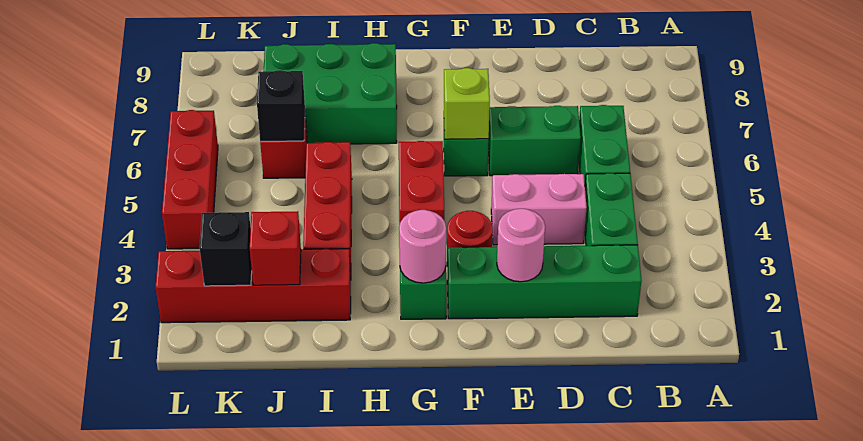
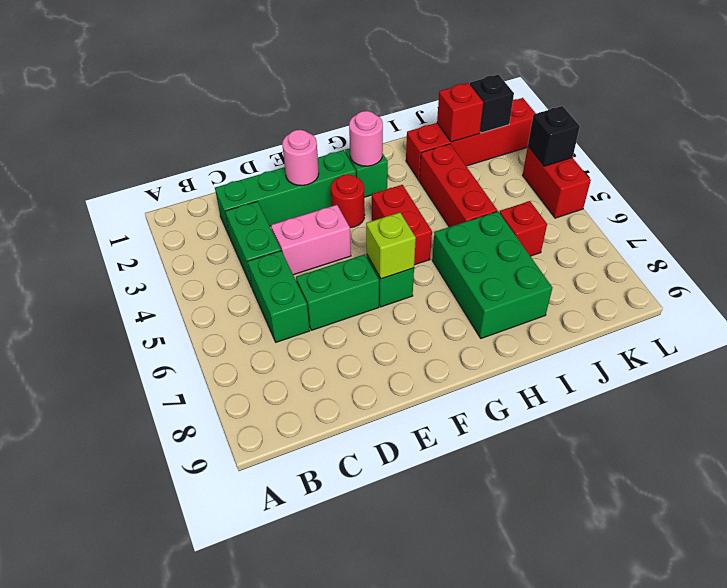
green brick H7:J8 level 1 -> green brick H6:I8 level 1
black brick J6 level 2 -> black brick L4 level 2
red brick L4:L6 level 1 -> red brick L4:L5 level 1

